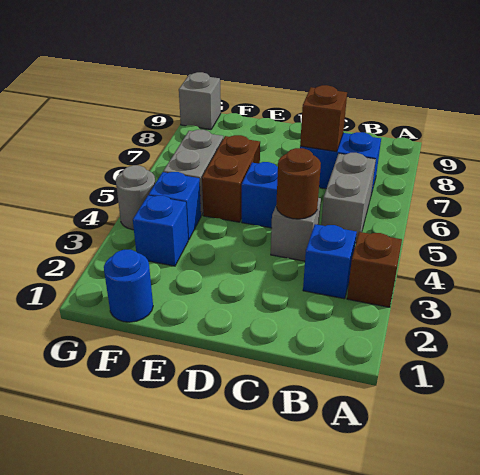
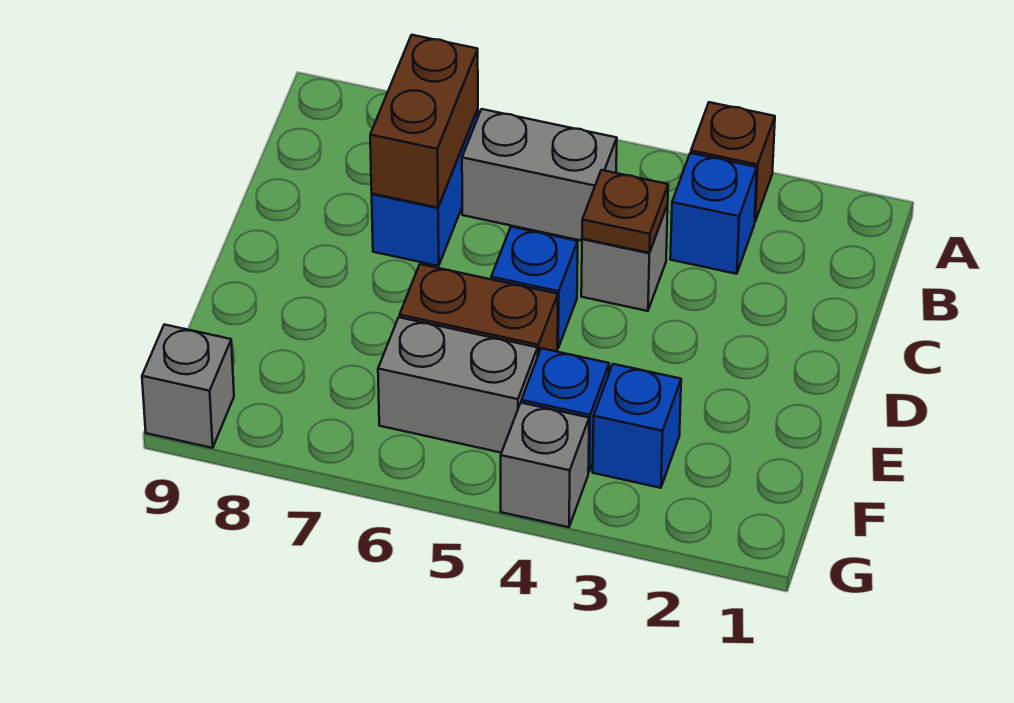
brown round brick C4 level 2 -> brown plate C4 level 2
brown brick C7 level 2 -> brown brick B7:C7 level 2
blue round brick F1 level 1 -> none
grey round brick G4 level 1 -> grey brick G4 level 1

